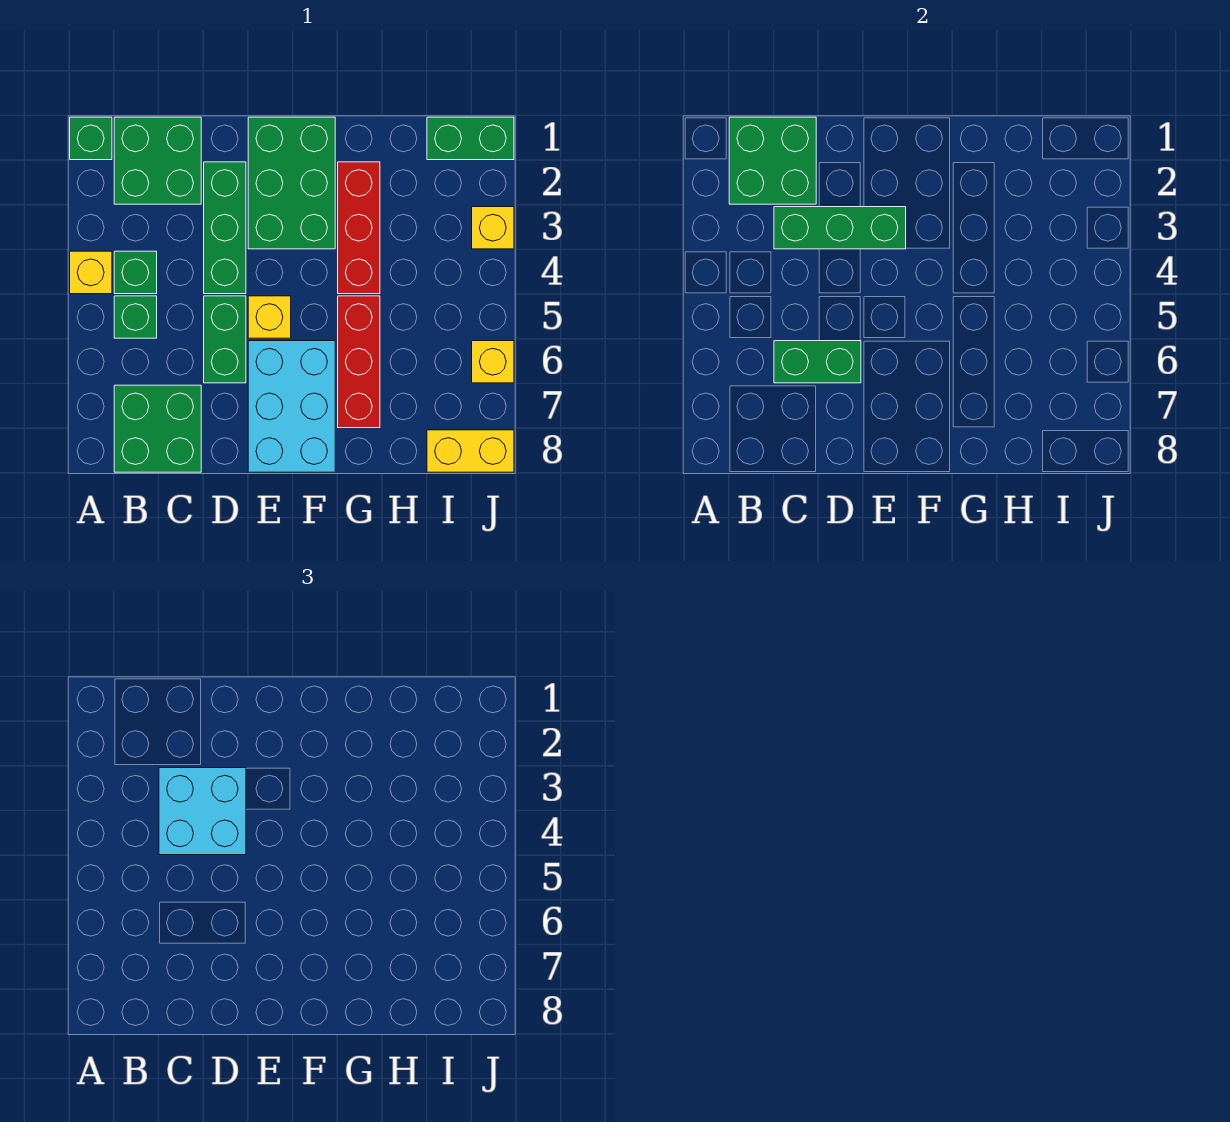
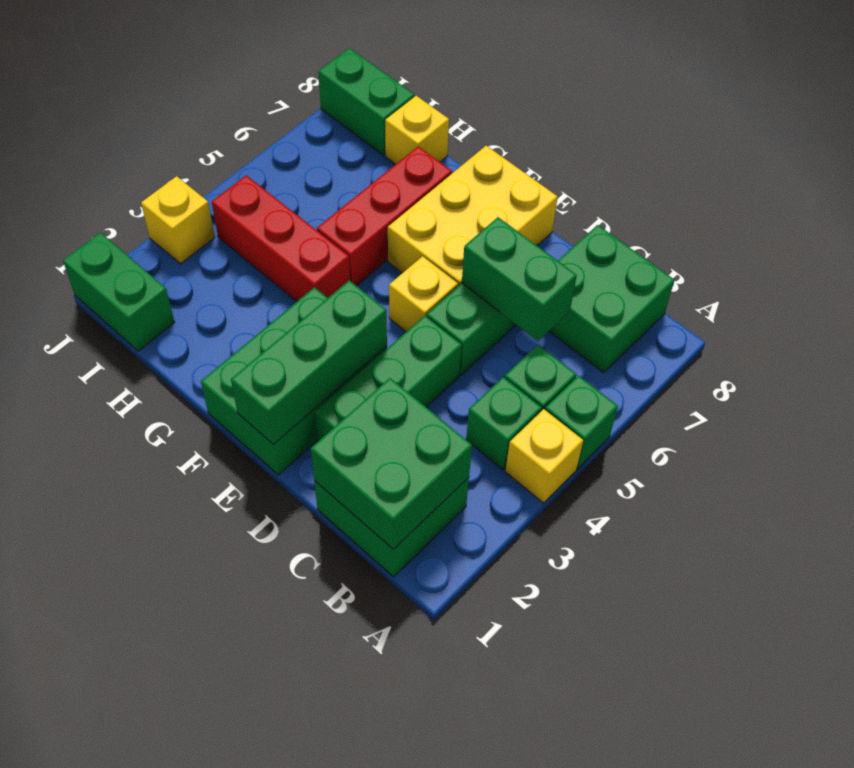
green brick A1 level 1 -> green brick A5 level 1
green brick C3:E3 level 2 -> green brick E1:E3 level 2
cyan brick C3:D4 level 3 -> none
cyan brick E6:F8 level 1 -> yellow brick E6:F8 level 1
red brick G2:G4 level 1 -> red brick G4:I4 level 1
yellow brick I8:J8 level 1 -> green brick I8:J8 level 1
yellow brick J6 level 1 -> yellow brick H8 level 1

